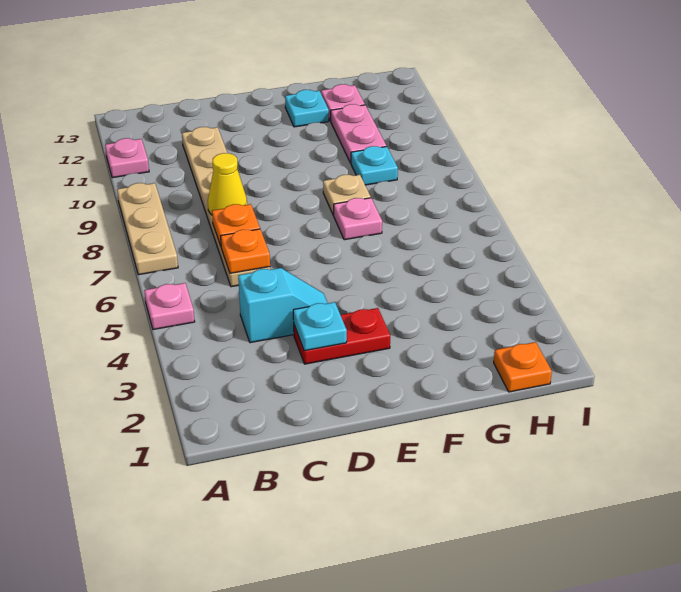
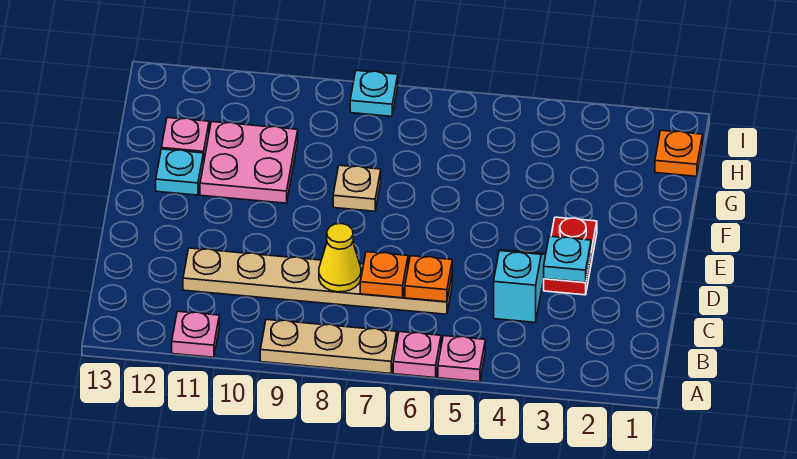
pink plate F7 level 1 -> pink plate A6 level 1
cyan plate G9 level 1 -> cyan plate I8 level 1
pink plate G10:G11 level 1 -> pink plate F10:G11 level 1

